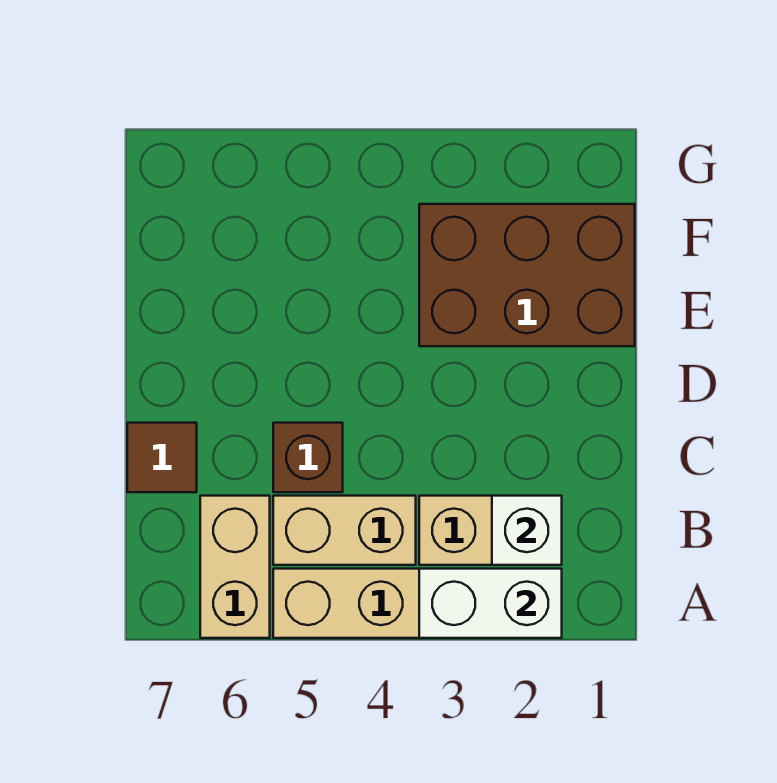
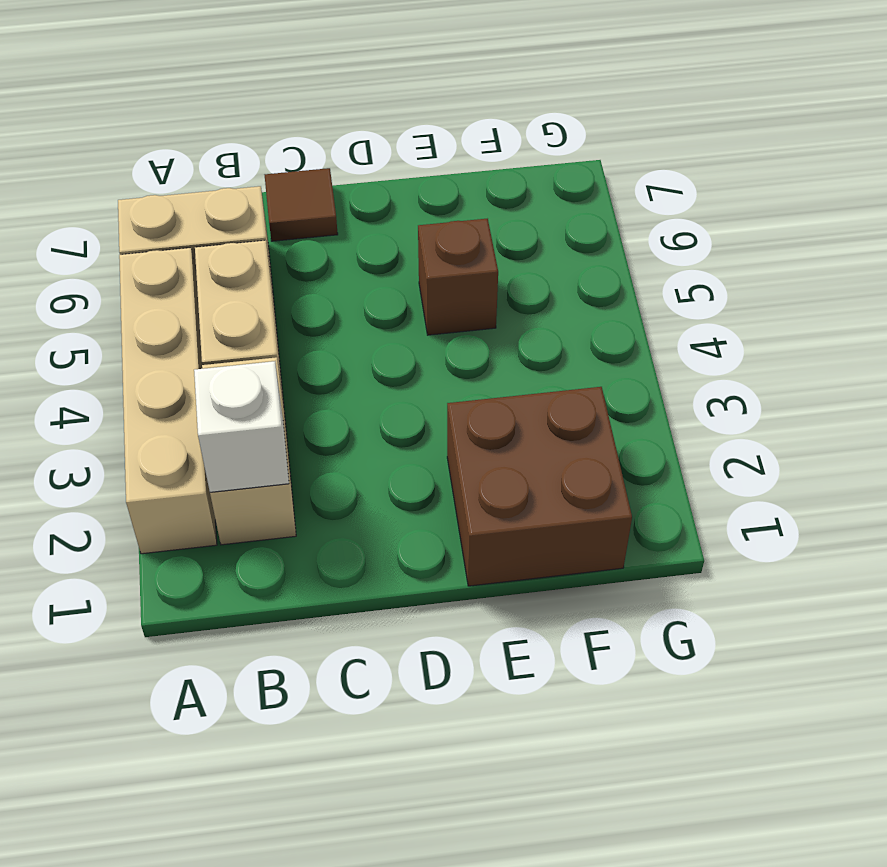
white brick A2:A3 level 2 -> none
brown brick C5 level 1 -> brown brick E5 level 1
brown brick E1:F3 level 1 -> brown brick E1:F2 level 1

